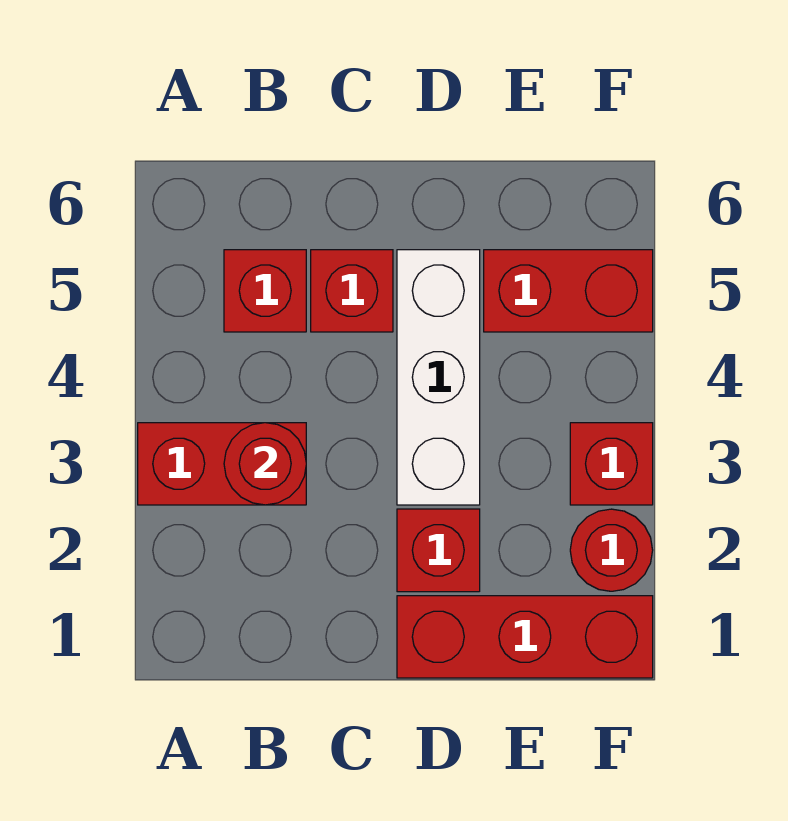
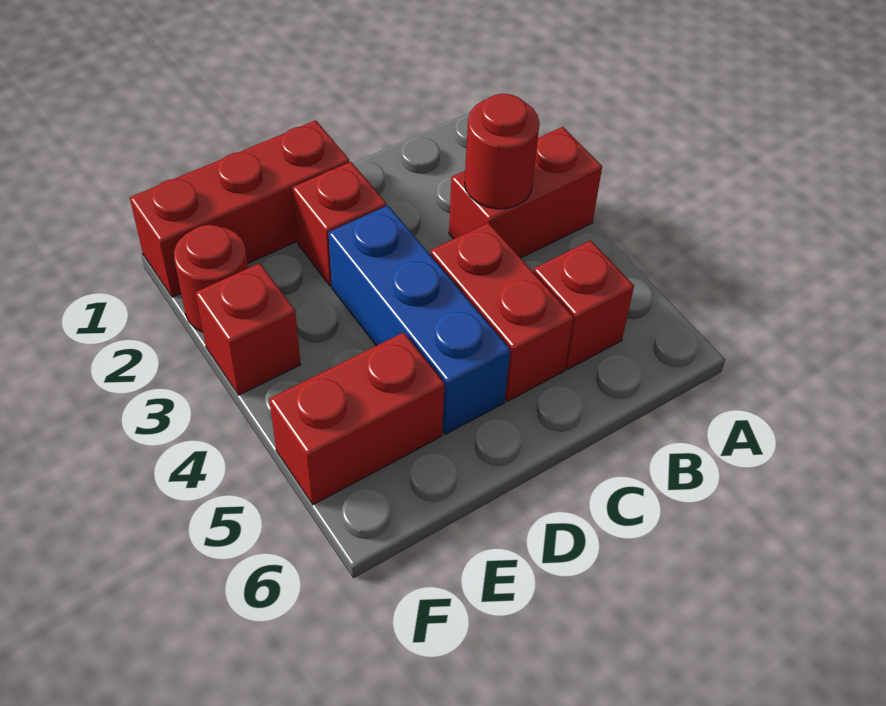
red brick C5 level 1 -> red brick C4:C5 level 1
white brick D3:D5 level 1 -> blue brick D3:D5 level 1

